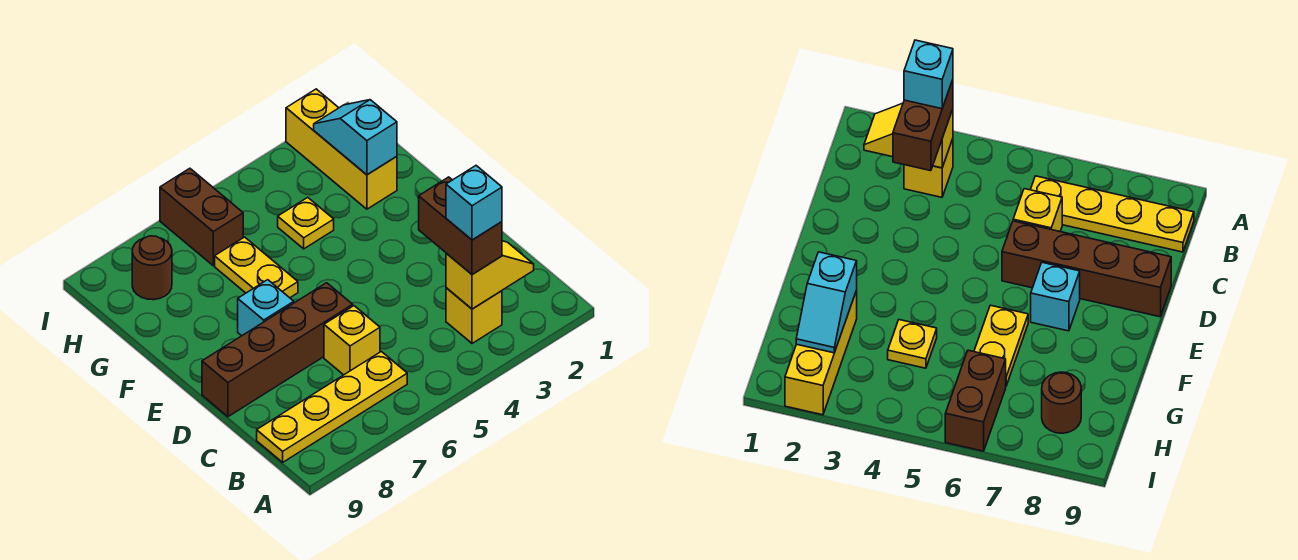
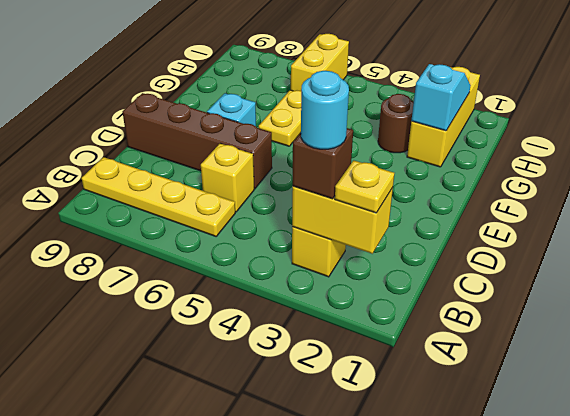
yellow slope B2:B3 level 2 top 3 -> yellow brick B2:B3 level 2
brown brick B3:C3 level 3 -> brown brick B3 level 3
cyan brick B3 level 4 -> cyan round brick B3 level 4
yellow plate G4 level 1 -> yellow plate B2 level 3
brown brick H6:I6 level 1 -> yellow brick H6:I6 level 1
brown round brick H8 level 1 -> brown round brick G3 level 1

